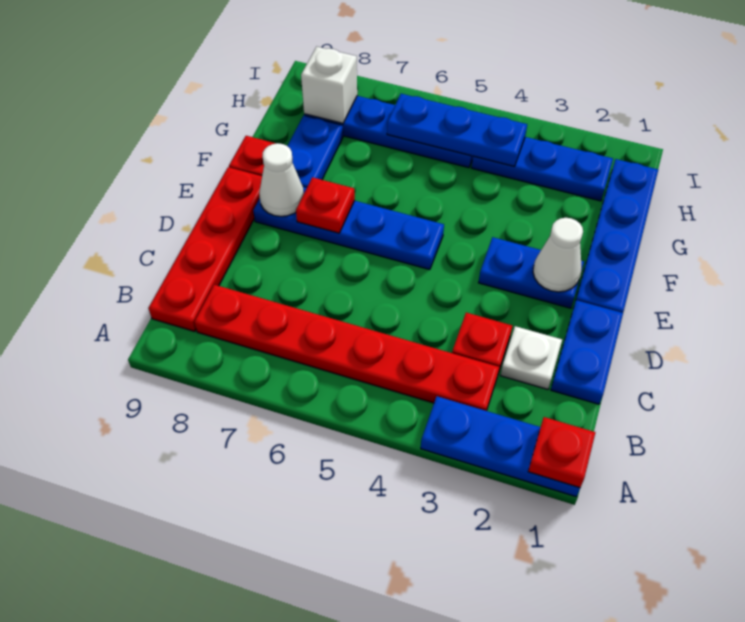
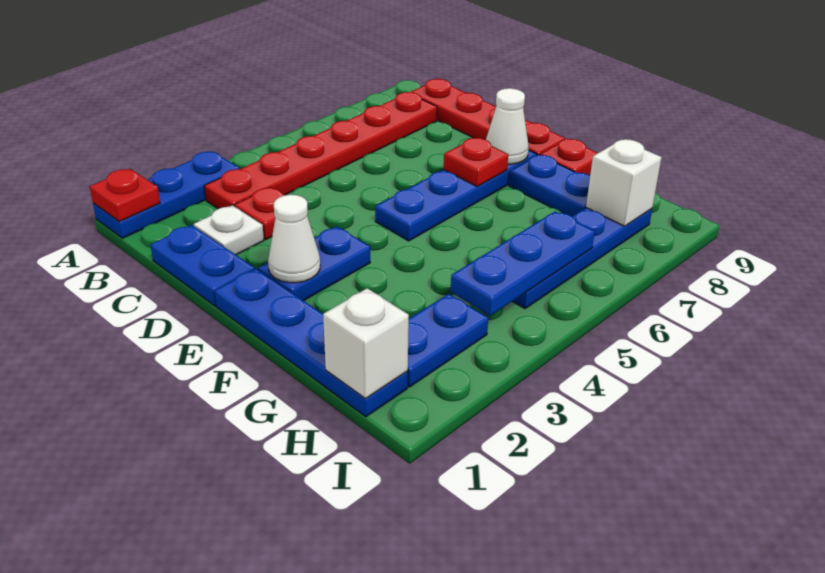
none -> white brick H1 level 2
blue plate H2:H4 level 1 -> blue plate H2:H3 level 1

